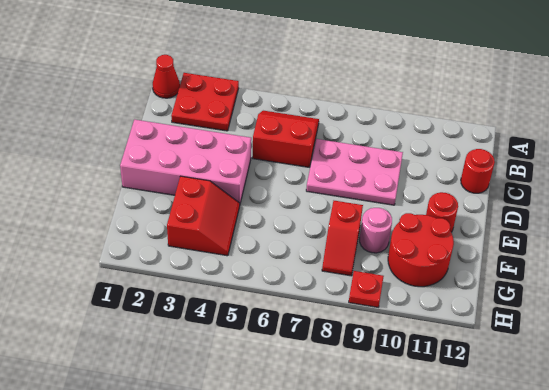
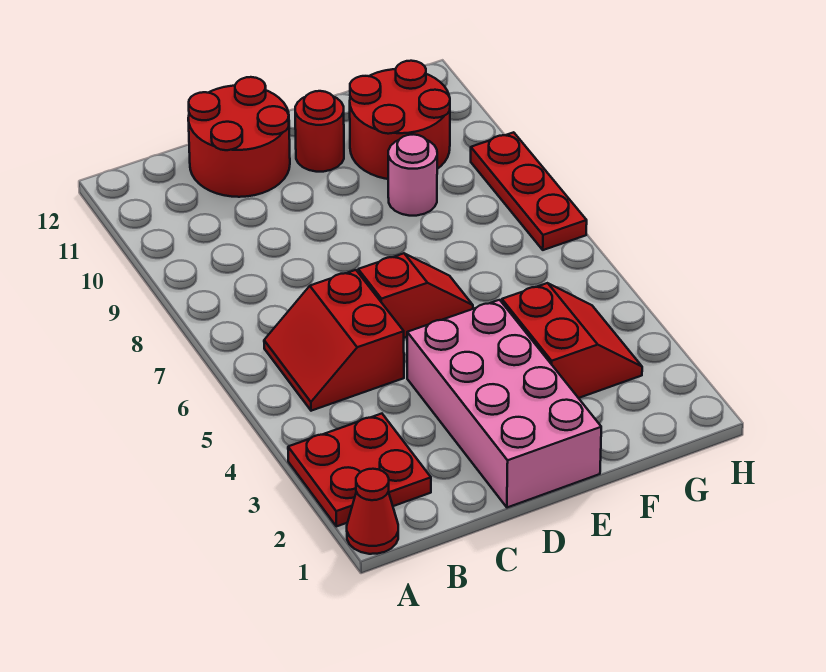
pink plate C7:D9 level 1 -> none
red round brick C12 level 1 -> red round brick C11:D12 level 1
red slope F3:G4 level 1 top 3 -> red slope F3:G4 level 1 top F
red slope F8:G8 level 1 top F -> red slope D6:E6 level 1 top D
red plate H9 level 1 -> red plate H7:H9 level 1

